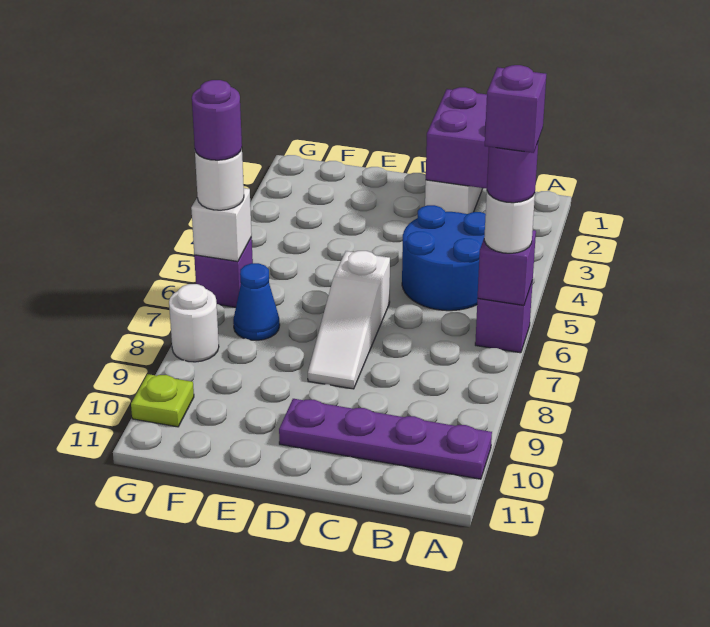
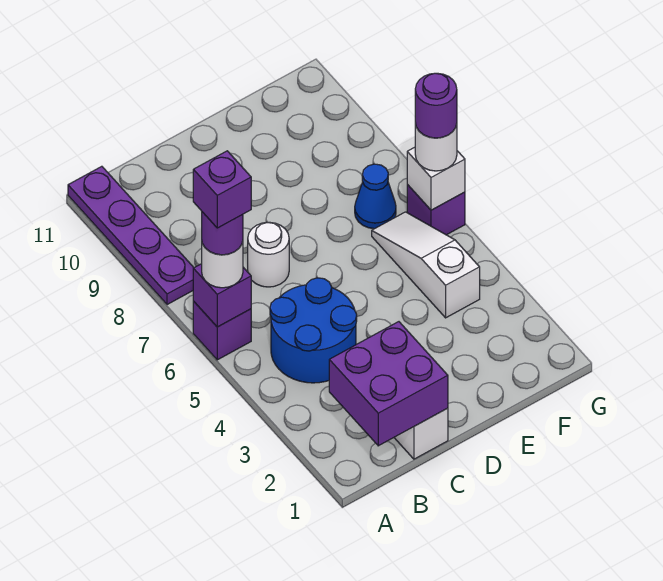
purple plate A10:D10 level 1 -> purple plate A8:A11 level 1
white slope D6:D8 level 1 top 6 -> white slope F4:F6 level 1 top 4
white round brick G8 level 1 -> white round brick C7 level 1
lime plate G10 level 1 -> none

